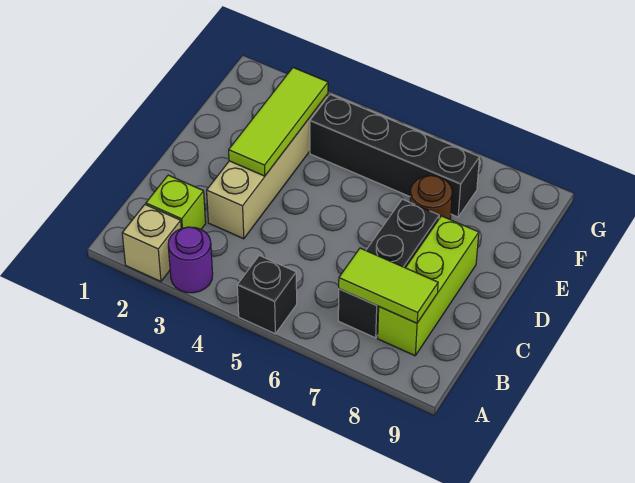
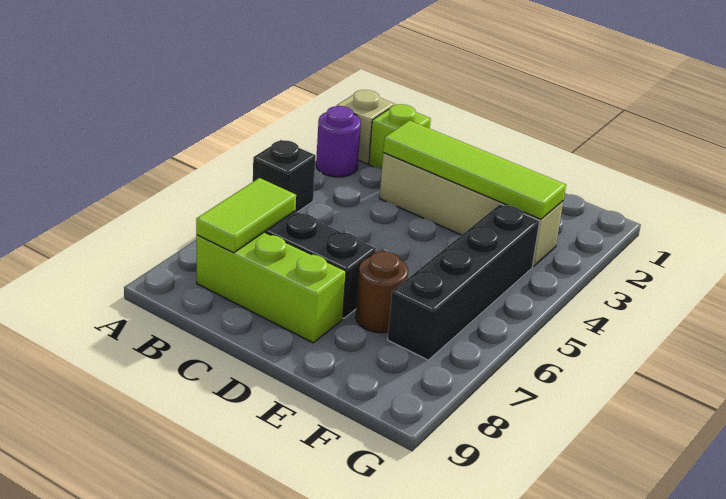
lime tile D3:F3 level 2 -> lime tile C3:F3 level 2

